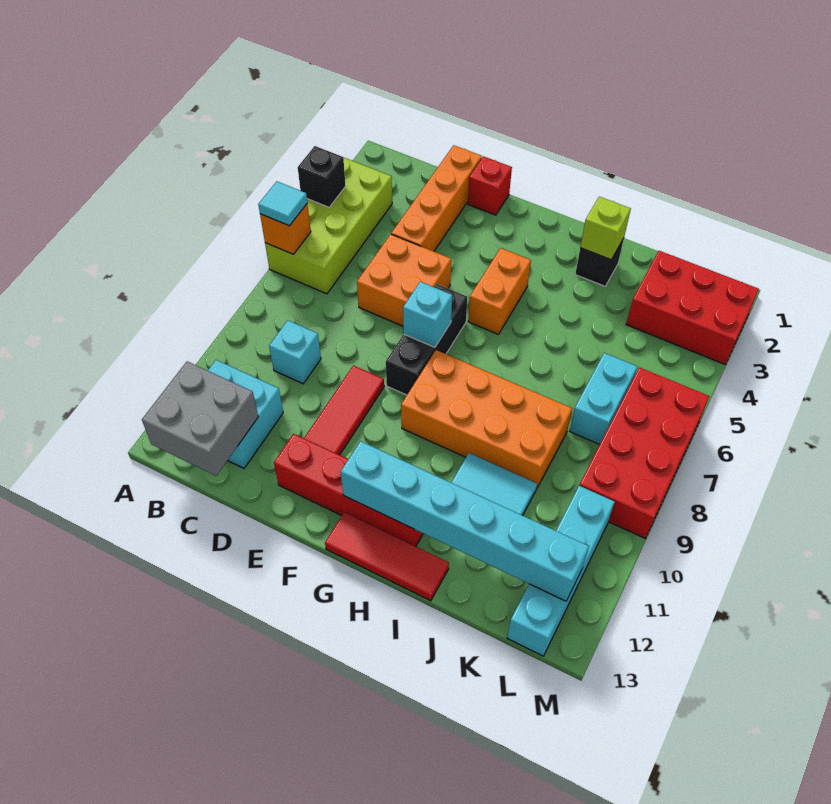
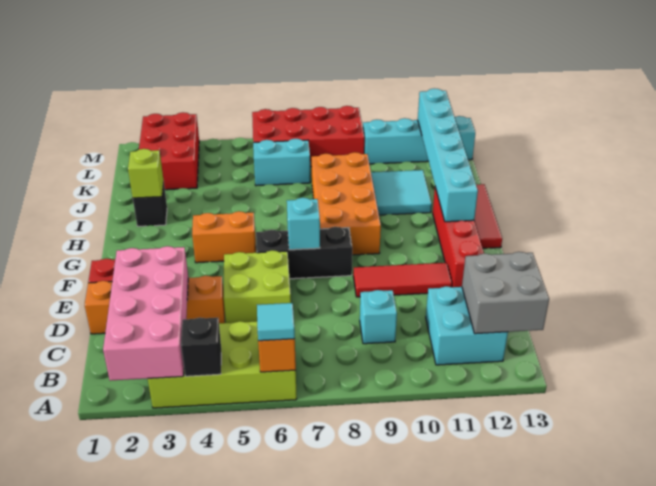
none -> pink brick A2:D3 level 2
orange brick D5:E6 level 1 -> lime brick D5:E6 level 1

